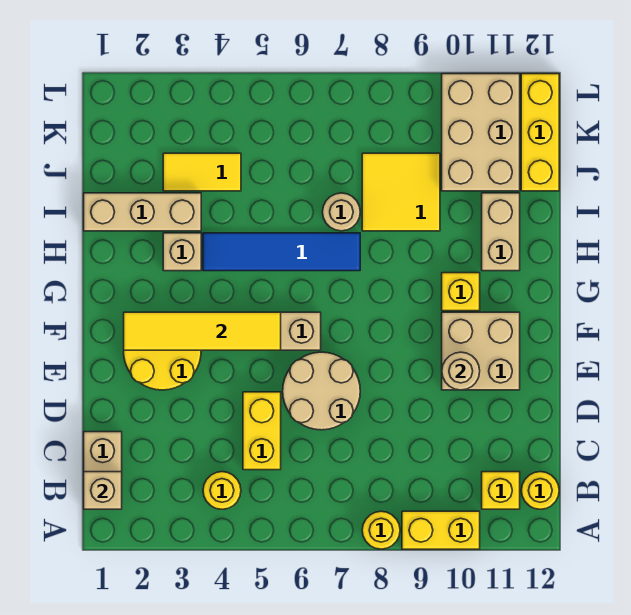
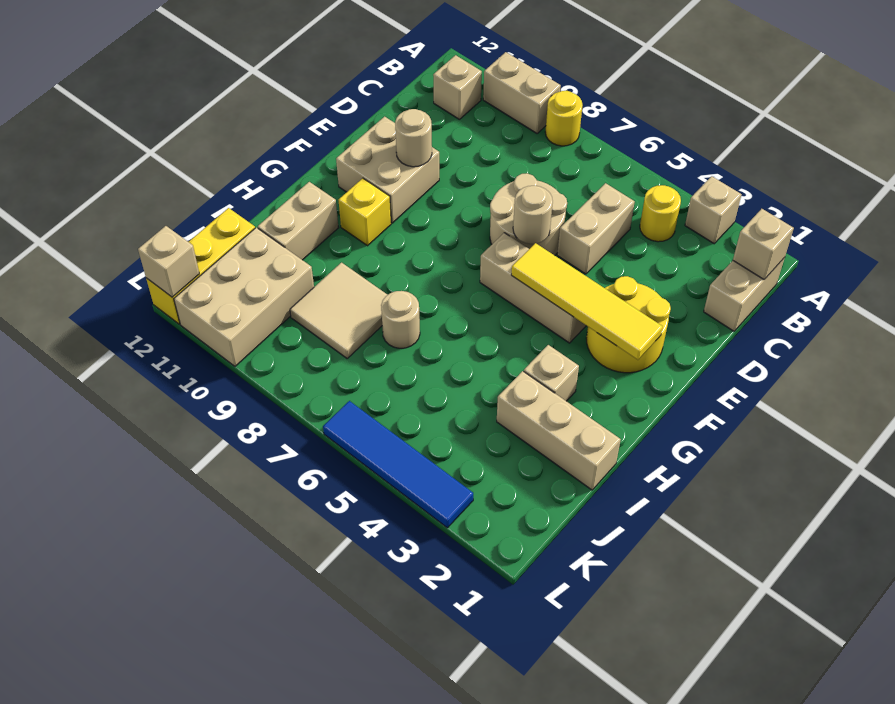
none -> tan brick A3 level 1
yellow brick A9:A10 level 1 -> tan brick A9:A10 level 1
yellow brick B11 level 1 -> tan brick B11 level 1
yellow round brick B12 level 1 -> none
yellow brick C5:D5 level 1 -> tan brick C5:D5 level 1
none -> tan round brick E6 level 2
blue tile H4:H7 level 1 -> blue tile L3:L6 level 1
yellow tile I8:J9 level 1 -> tan tile I8:J9 level 1
yellow tile J3:J4 level 1 -> none
none -> tan brick L12 level 2

